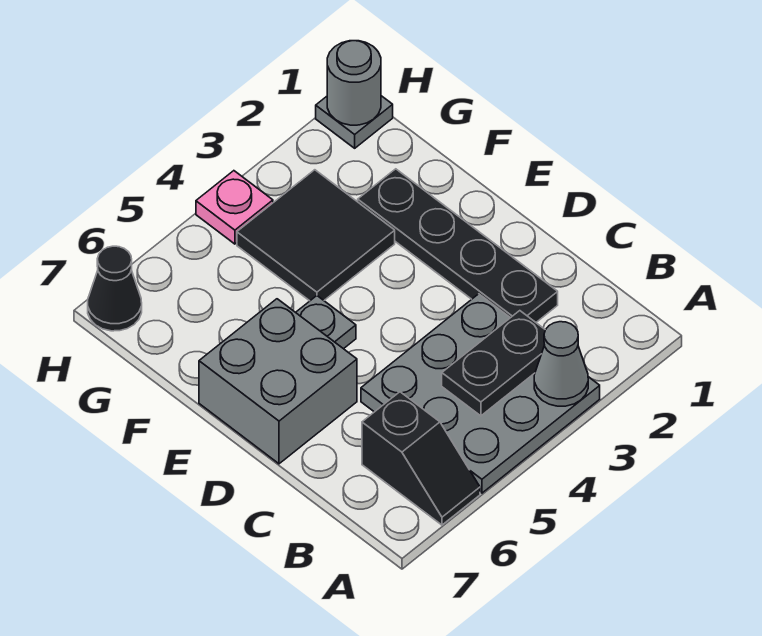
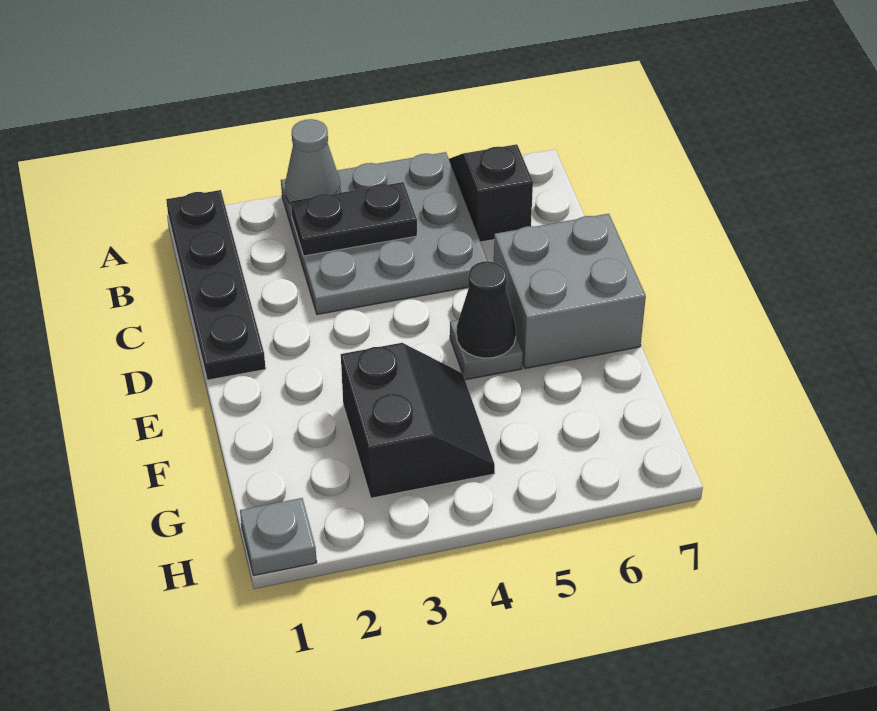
black plate C2:F2 level 1 -> black plate A1:D1 level 1
black tile F3:G4 level 1 -> black slope F3:G4 level 1 top 3
grey round brick H1 level 2 -> none
pink plate H4 level 1 -> none
black cone H7 level 1 -> black cone E5 level 2

